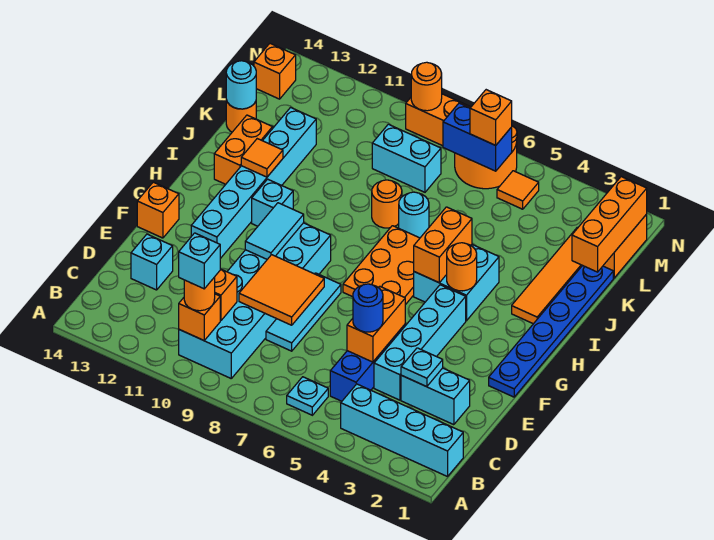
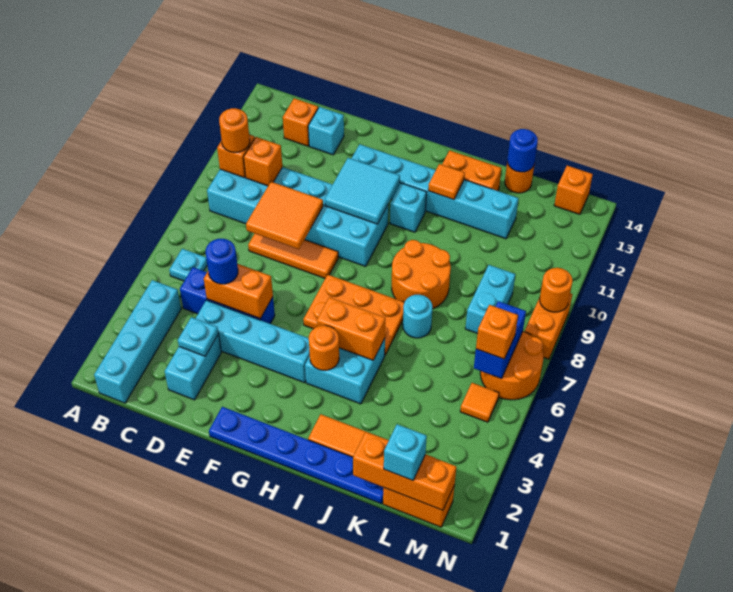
cyan brick B10 level 4 -> cyan brick L1 level 3
cyan tile D8:F8 level 1 -> orange tile D8:F8 level 1
cyan tile F10:G10 level 2 -> cyan tile F10:G11 level 2
orange brick F14 level 1 -> orange brick C13 level 1
orange round brick J8 level 1 -> orange round brick I8:J9 level 1
cyan round brick K14 level 2 -> blue round brick K14 level 2

